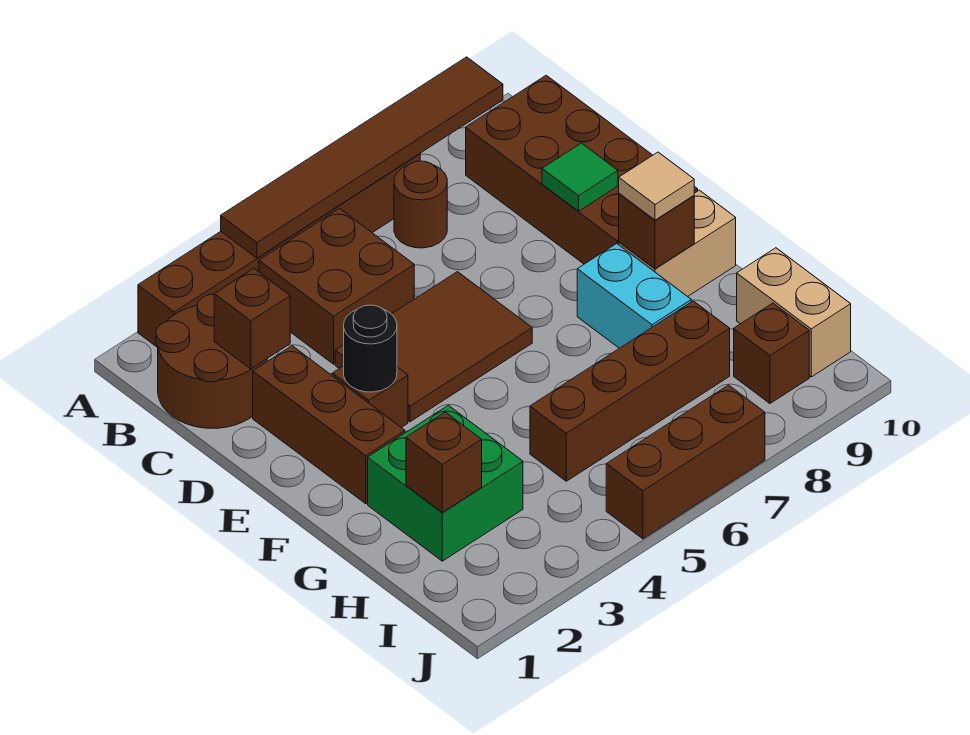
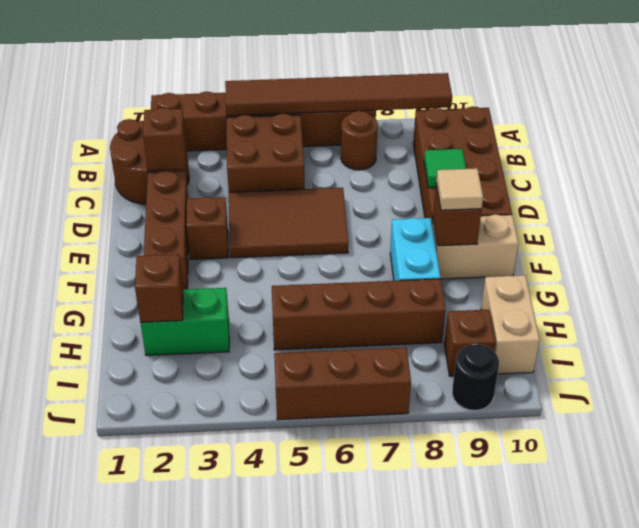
black round brick E3 level 2 -> black round brick J9 level 1
green brick G2:H3 level 1 -> green brick H2:H3 level 1

